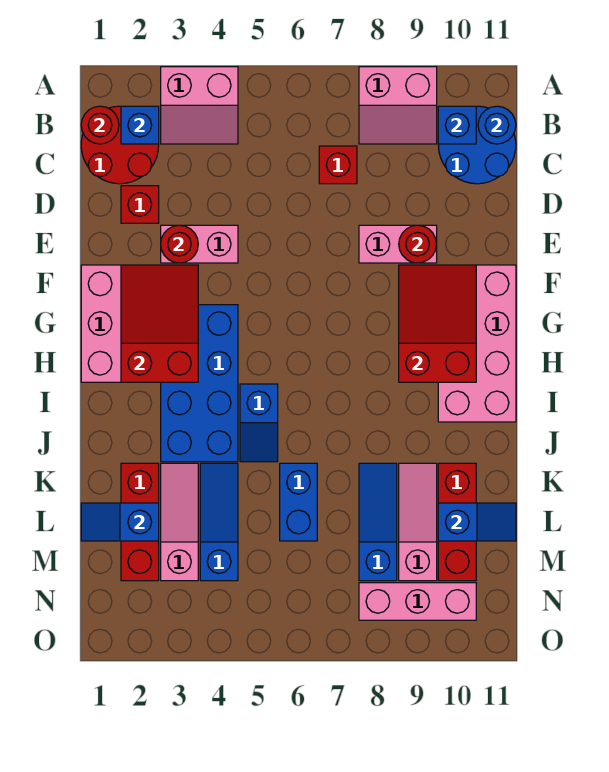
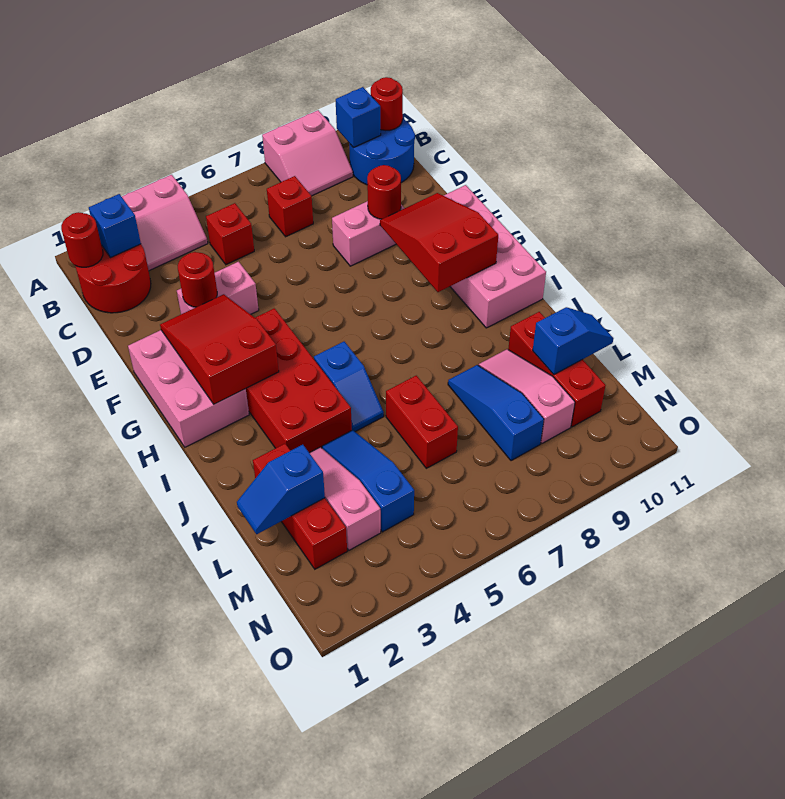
blue round brick B11 level 2 -> red round brick B11 level 2
red brick D2 level 1 -> red brick C5 level 1
blue brick G3:J4 level 1 -> red brick G3:J4 level 1
blue brick K6:L6 level 1 -> red brick K6:L6 level 1
pink brick N8:N10 level 1 -> none

